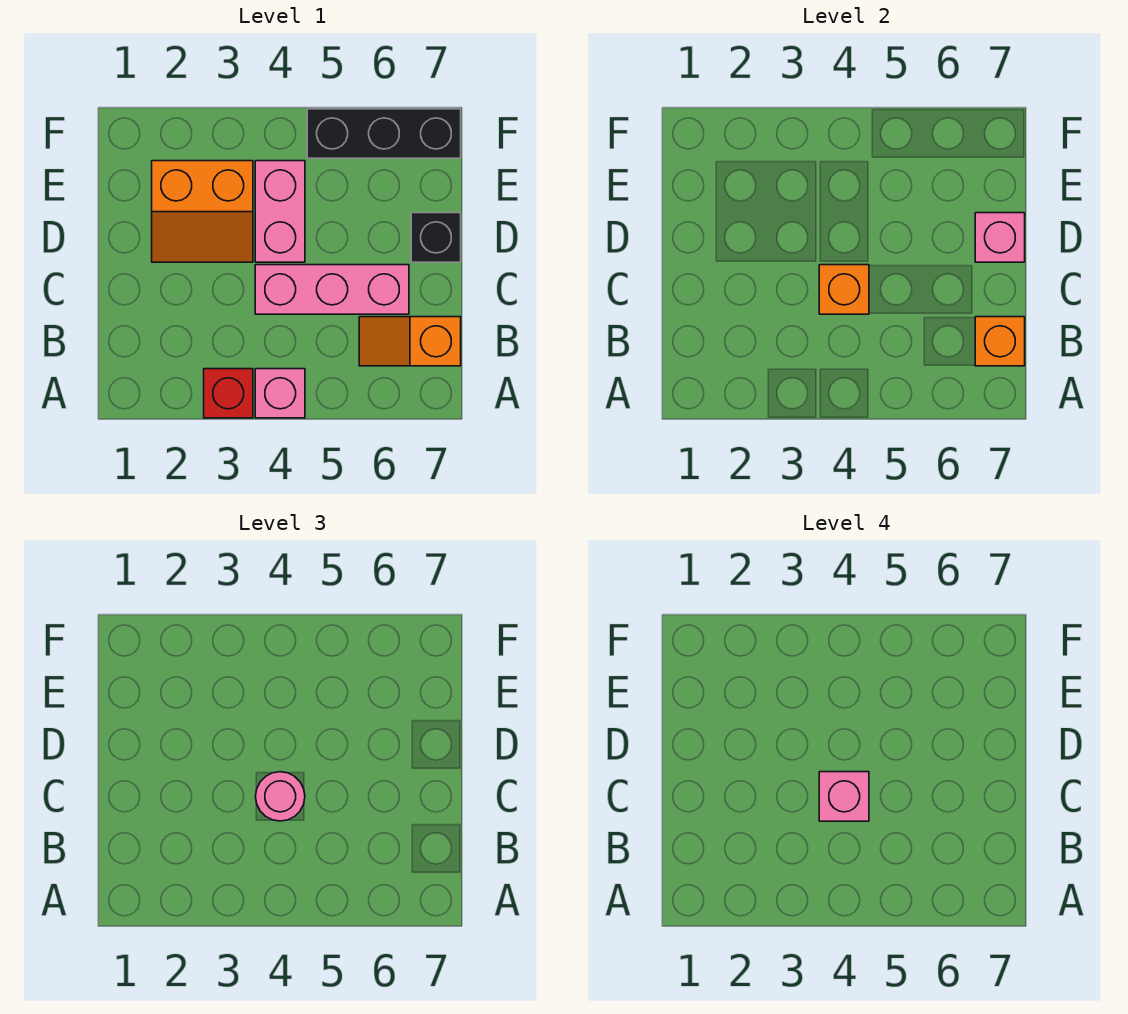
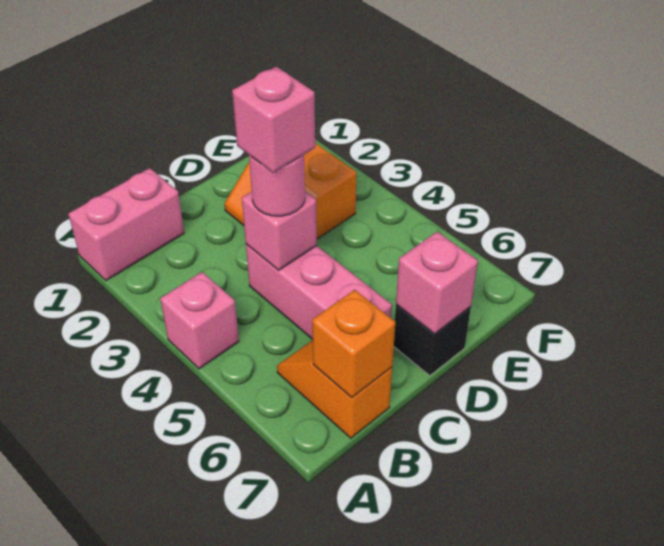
red brick A3 level 1 -> none
orange brick C4 level 2 -> pink brick C4 level 2
pink brick D4:E4 level 1 -> pink brick A1:B1 level 1
black brick F5:F7 level 1 -> none

